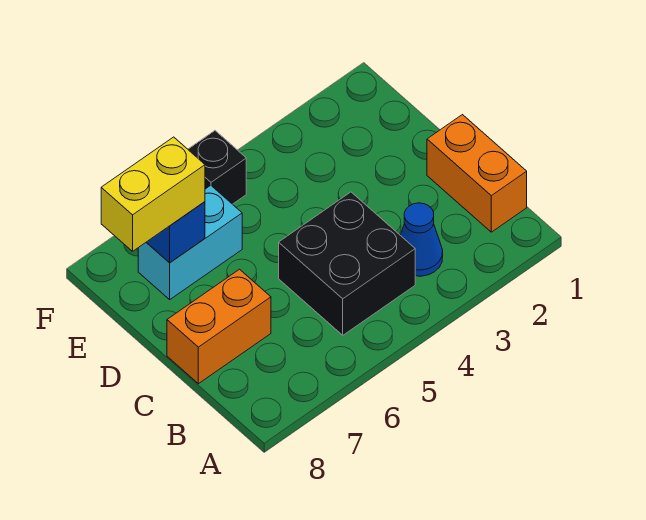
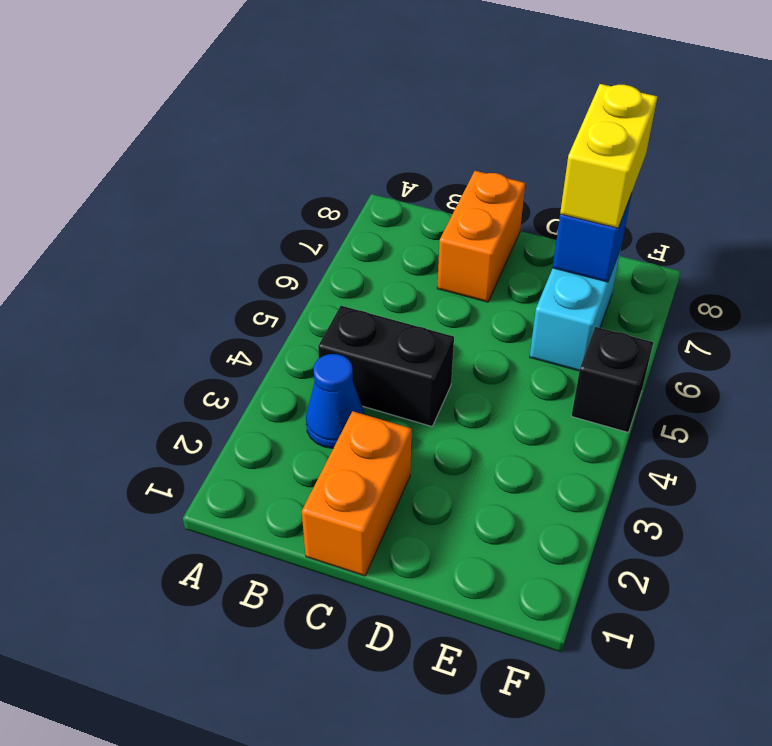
orange brick B1:C1 level 1 -> orange brick C1:C2 level 1
black brick B4:C5 level 1 -> black brick B4:C4 level 1

